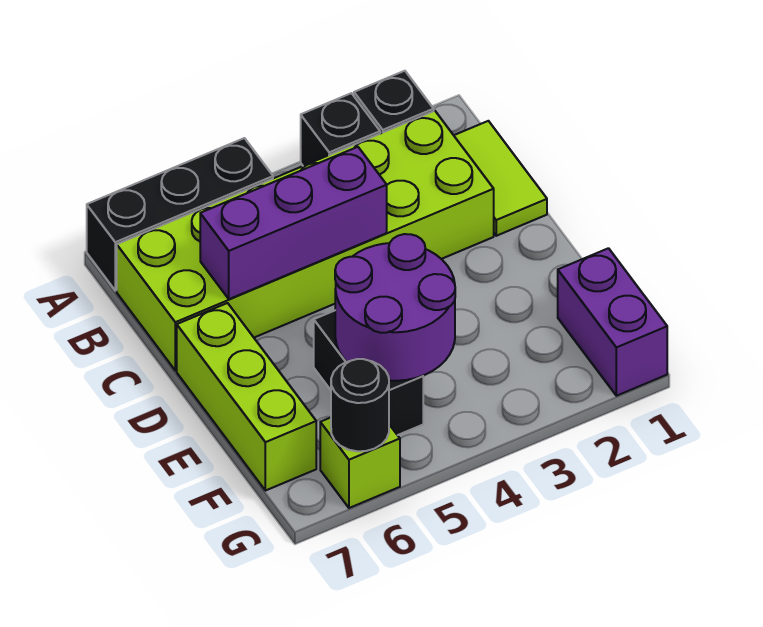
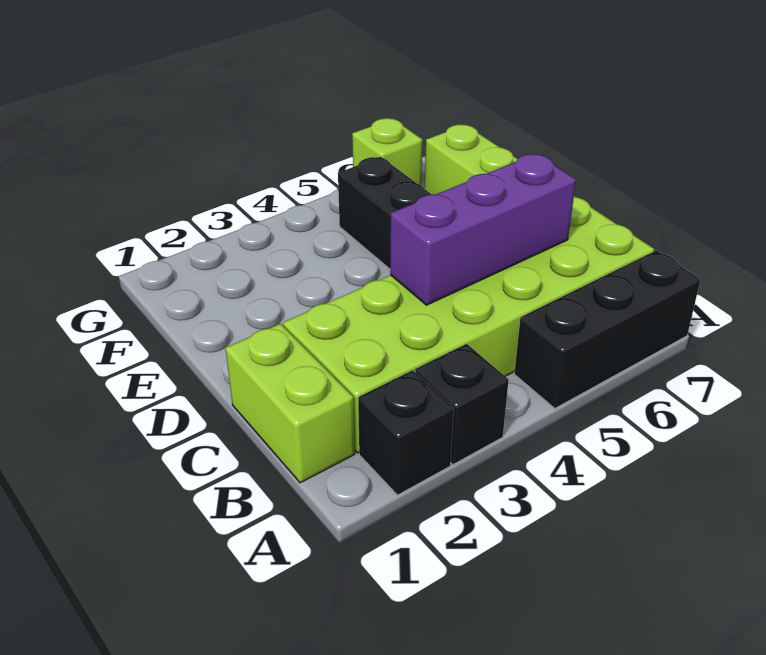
lime tile B1:C1 level 1 -> lime brick B1:C1 level 1
purple round brick E4:F5 level 2 -> none
purple brick F1:G1 level 1 -> none
black round brick G6 level 2 -> none

